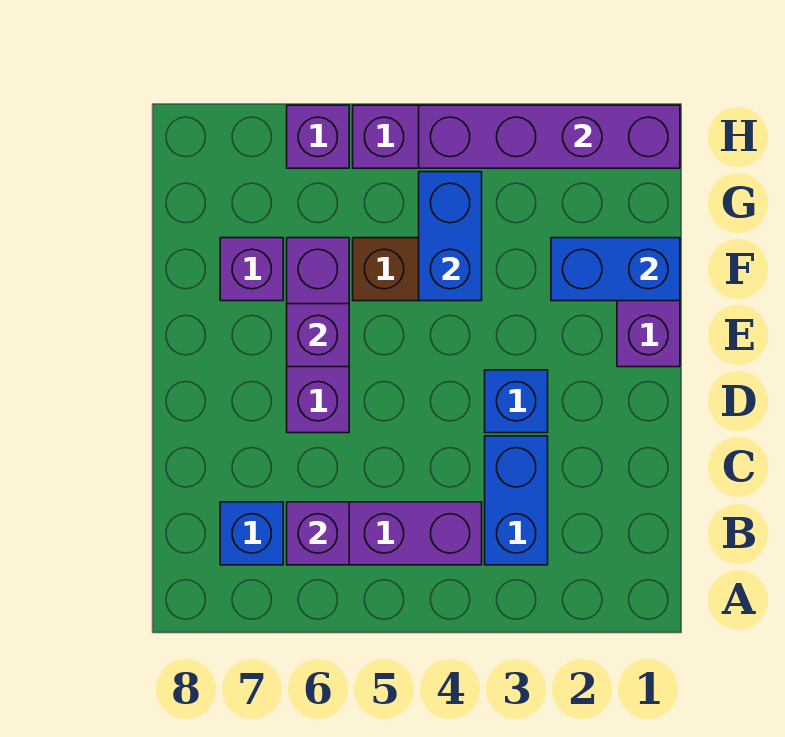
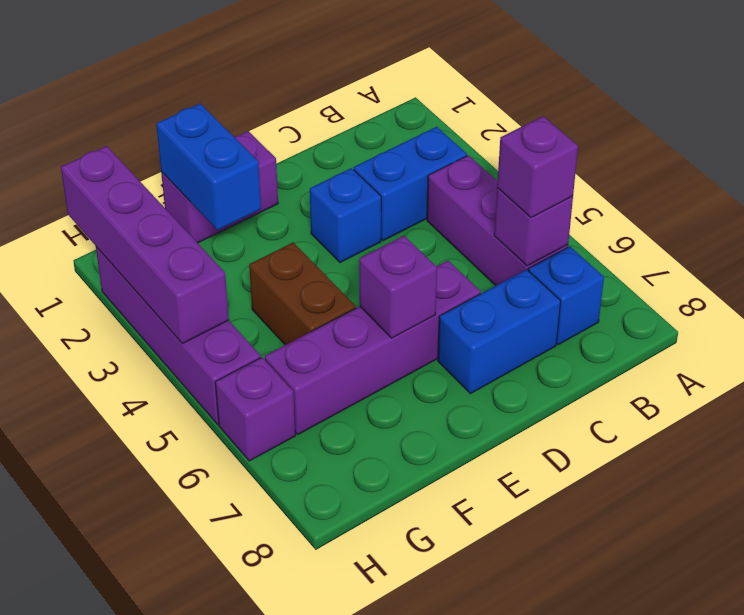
purple brick D6:F6 level 1 -> purple brick D6:G6 level 1
blue brick F4:G4 level 2 -> blue brick C7:D7 level 1
purple brick F7 level 1 -> purple brick B6 level 3

